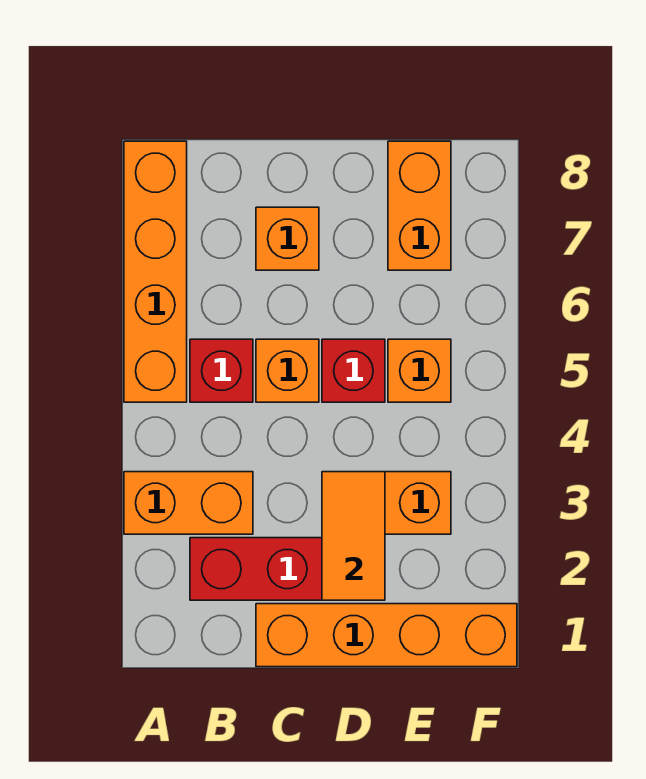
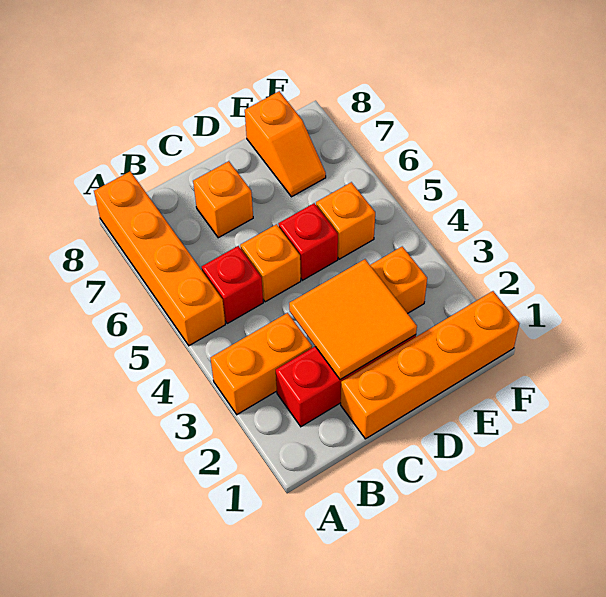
orange tile D2:D3 level 2 -> orange tile C2:D3 level 2
orange brick E7:E8 level 1 -> orange slope E7:E8 level 1 top 8

